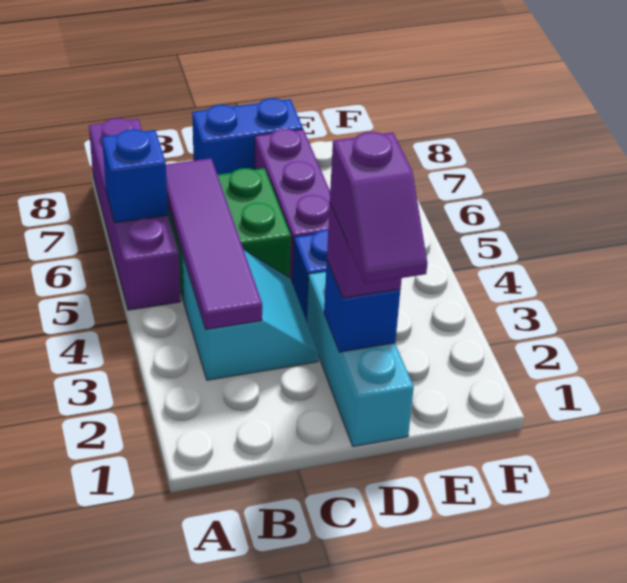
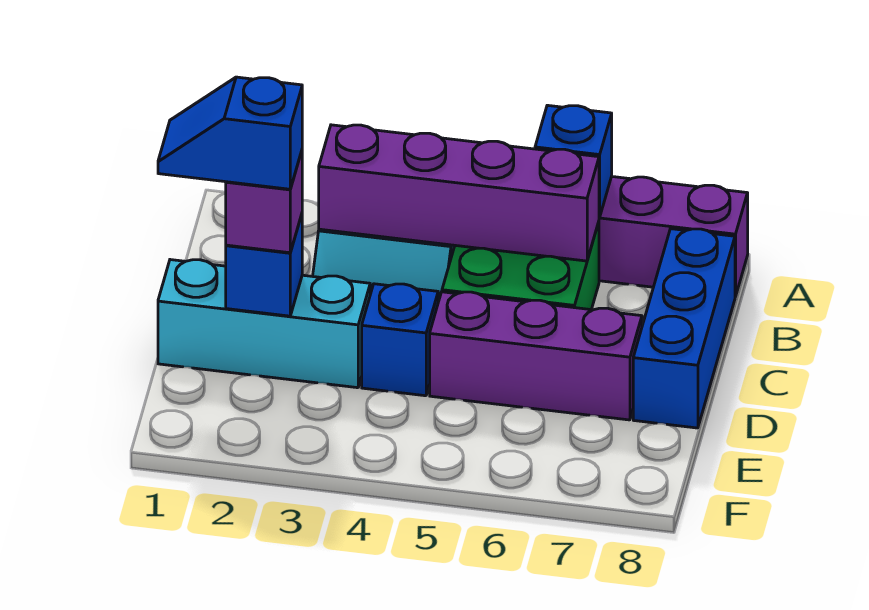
purple tile B3:B6 level 2 -> purple brick B3:B6 level 2
blue brick C8:D8 level 1 -> blue brick B8:D8 level 1
purple slope D1:D2 level 4 top 2 -> blue slope D1:D2 level 4 top 2

